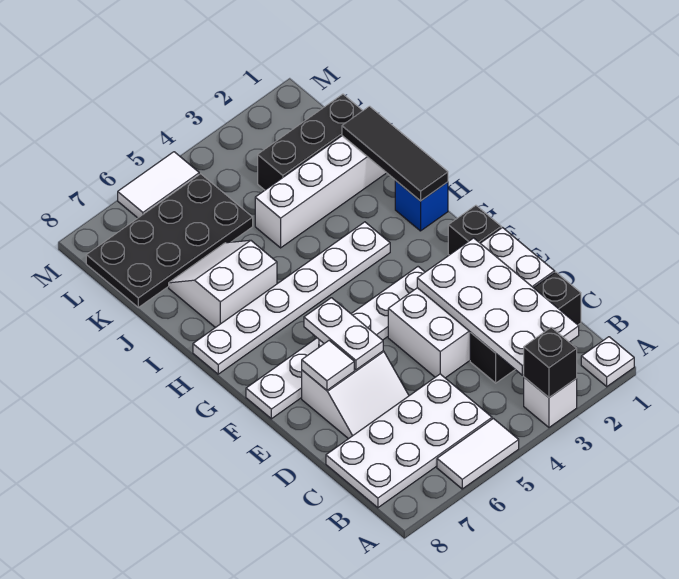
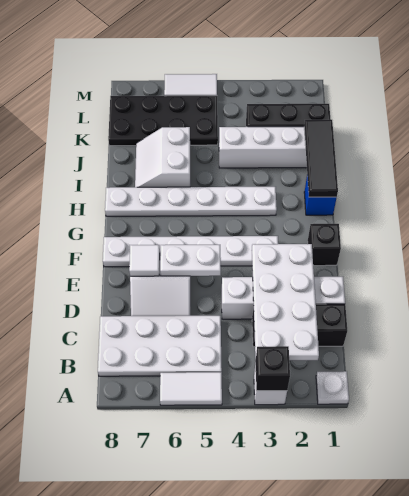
white brick D1:E4 level 1 -> white brick D1:D4 level 1
white plate E6:F6 level 2 -> white plate E5:E6 level 2
white slope I6:J7 level 1 top I -> white slope I6:J7 level 1 top 6

